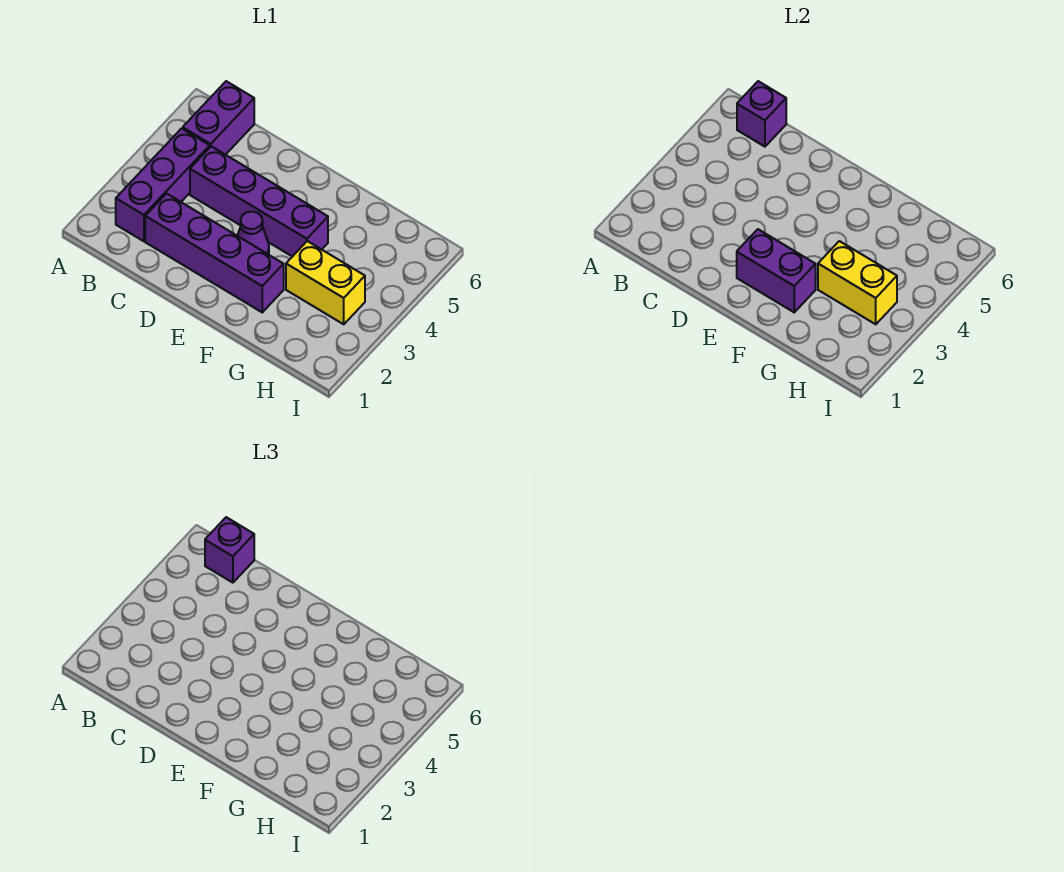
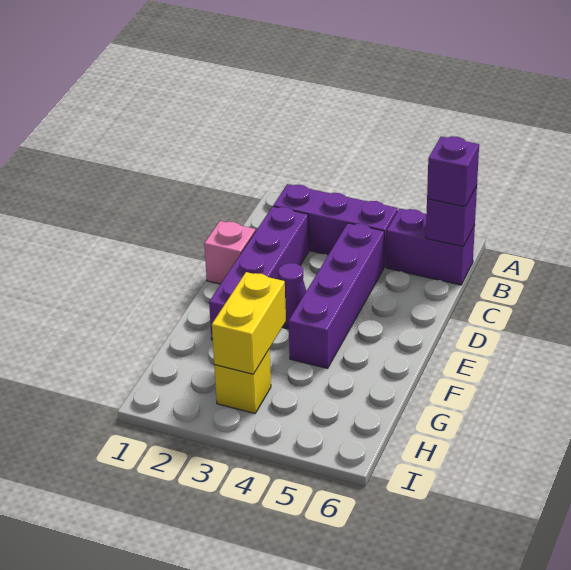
none -> pink brick D1 level 1
purple brick E2:F2 level 2 -> none
yellow brick G3:H3 level 1 -> yellow brick H3 level 1

